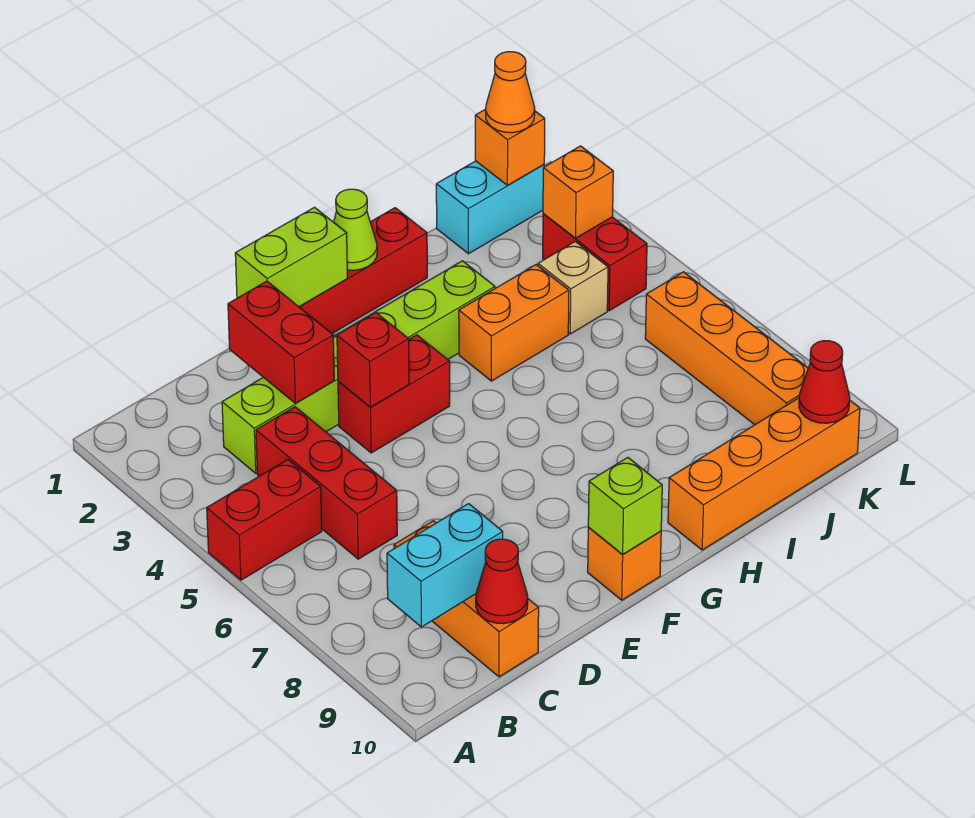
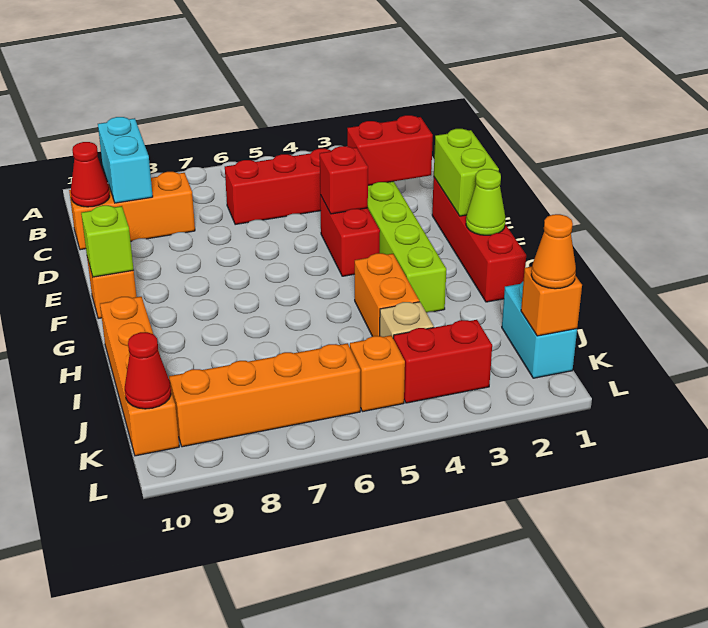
red brick A5:B5 level 1 -> none
orange brick K3 level 2 -> orange brick K5 level 1

